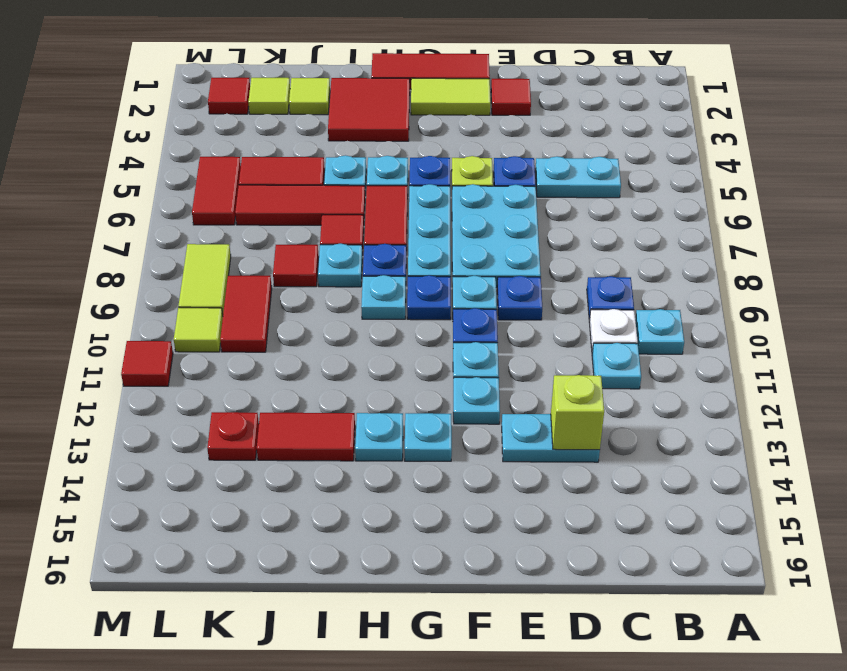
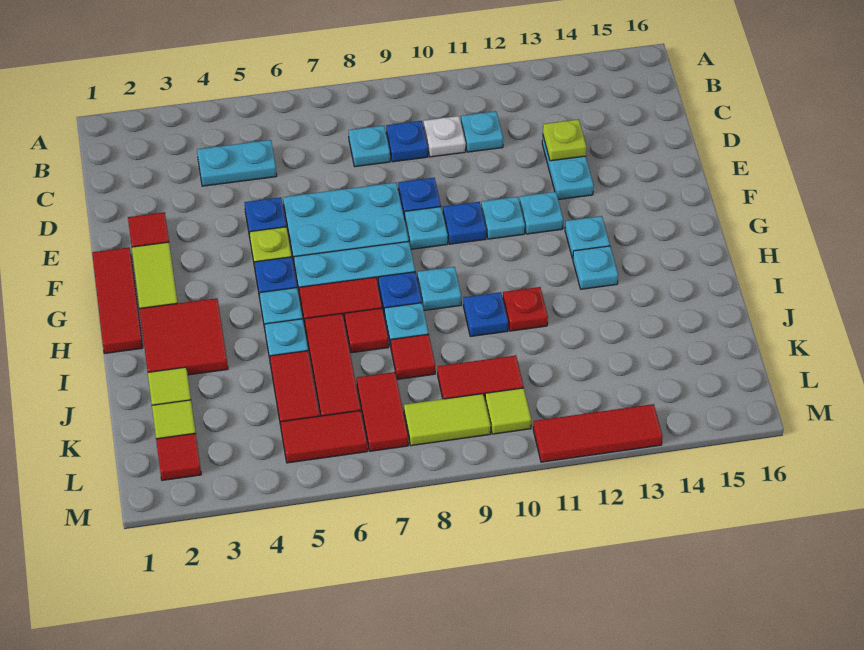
cyan plate B10 level 1 -> cyan plate C8 level 1
cyan plate C5:D5 level 1 -> cyan plate C4:C5 level 1
lime brick D13 level 2 -> lime plate D13 level 2
blue plate G9 level 1 -> blue plate I10 level 1
red tile I13:J13 level 1 -> red tile K7:L7 level 1
red plate K13 level 1 -> red plate I11 level 1
red tile M11 level 1 -> red tile M11:M13 level 1

